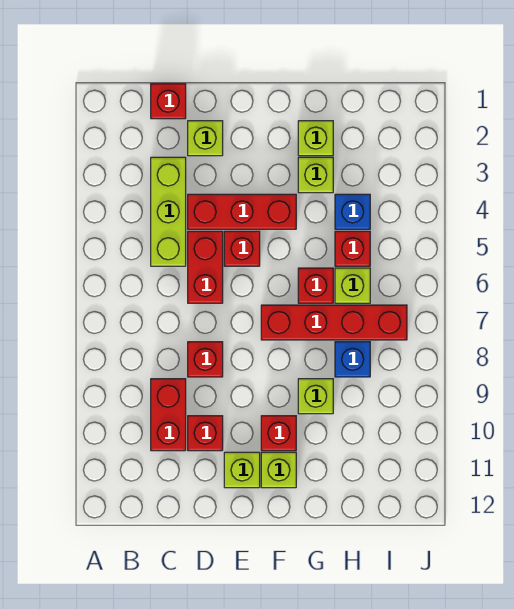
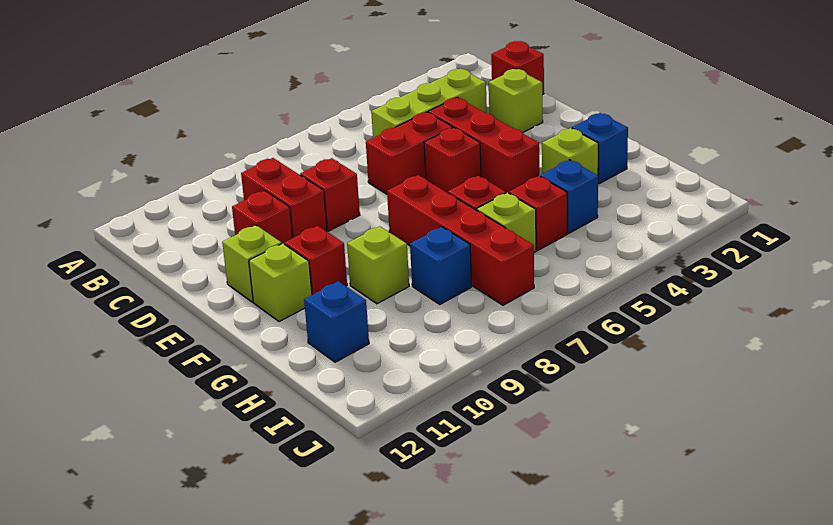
red brick C9:C10 level 1 -> red brick C9:D9 level 1
lime brick G2 level 1 -> blue brick G2 level 1
none -> blue brick H11 level 1

